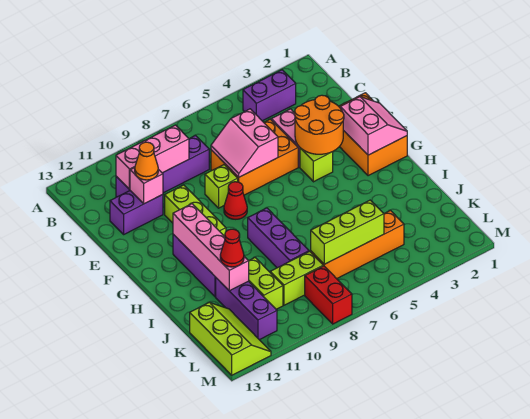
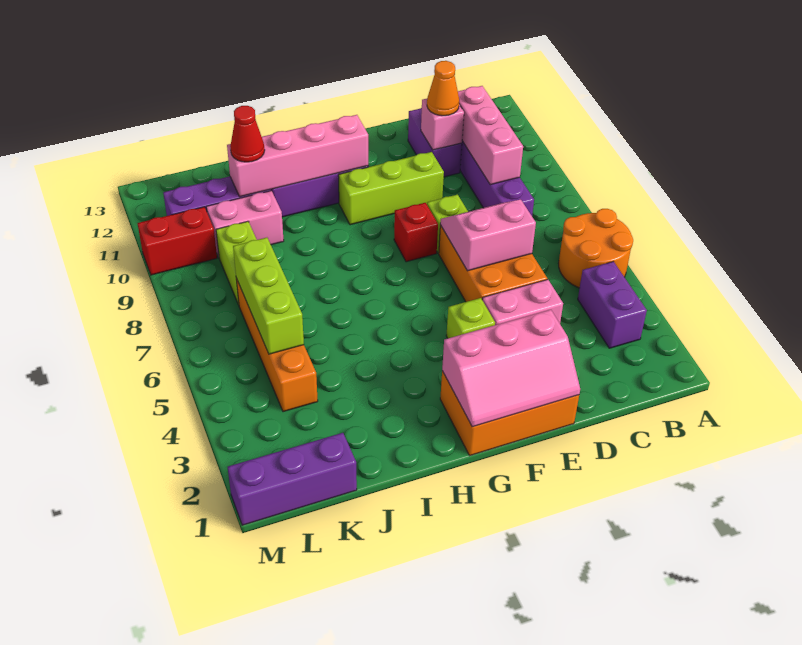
orange round brick E3:F4 level 2 -> orange round brick A5:B6 level 1
pink slope F1:G2 level 2 top 2 -> pink slope E1:G2 level 2 top 2
red cone F8 level 1 -> red brick F8 level 1
purple brick H8:J8 level 1 -> purple brick K1:M1 level 1
lime brick J10:K10 level 1 -> pink brick J10:K10 level 1
lime slope K12:M13 level 1 top 13 -> none
red brick L8:M8 level 1 -> red brick L10:M10 level 1

